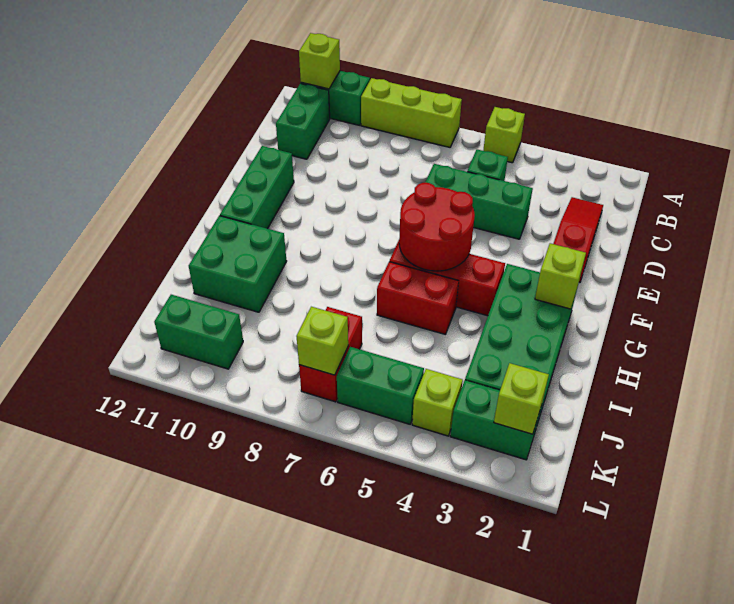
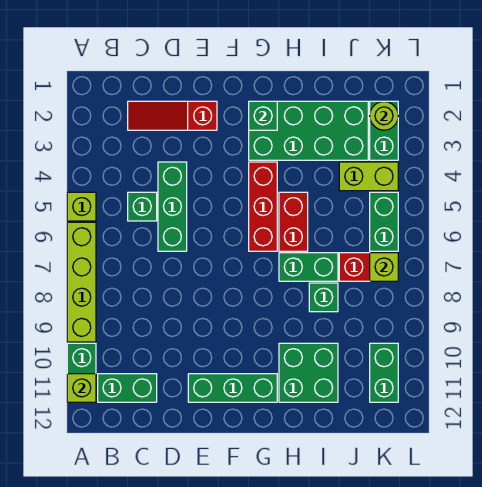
lime brick A7:A9 level 1 -> lime brick A6:A9 level 1
red round brick F5:G6 level 2 -> none
lime brick G2 level 2 -> green brick G2 level 2
none -> green brick H7:I7 level 1
none -> green brick I8 level 1
lime brick K2 level 2 -> lime round brick K2 level 2
lime brick K4 level 1 -> lime brick J4:K4 level 1

